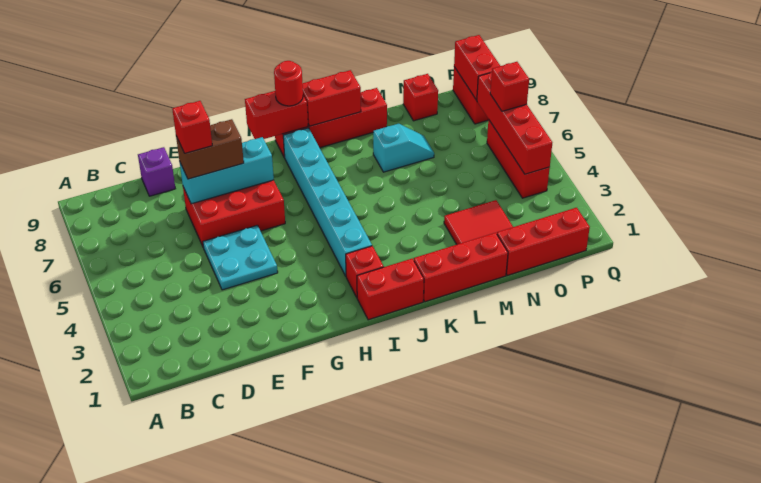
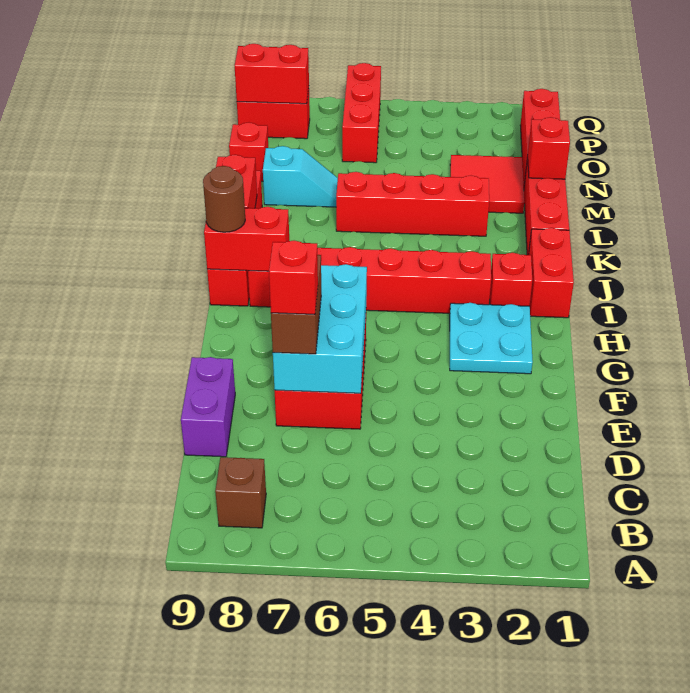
none -> brown brick B8 level 1
purple brick D9 level 1 -> purple brick D9:E9 level 1
cyan plate E4:F5 level 1 -> cyan plate G2:H3 level 1
cyan brick E7:G7 level 2 -> cyan brick E6:G7 level 2
red brick H9:I9 level 2 -> red brick I8:I9 level 2
cyan brick I3:I8 level 1 -> red brick I3:I8 level 1
red round brick I9 level 3 -> brown round brick I9 level 3
cyan slope L7:M7 level 1 top L -> cyan slope M7:M8 level 1 top 8
red brick P4:P6 level 1 -> red brick O6:Q6 level 1
red brick P4:P7 level 2 -> red brick L3:L6 level 1
red brick P6 level 3 -> red brick M1 level 2

